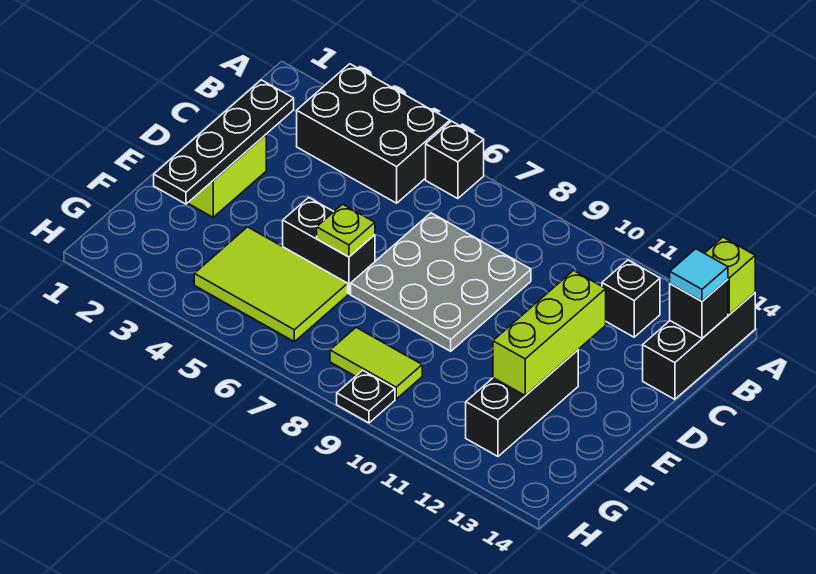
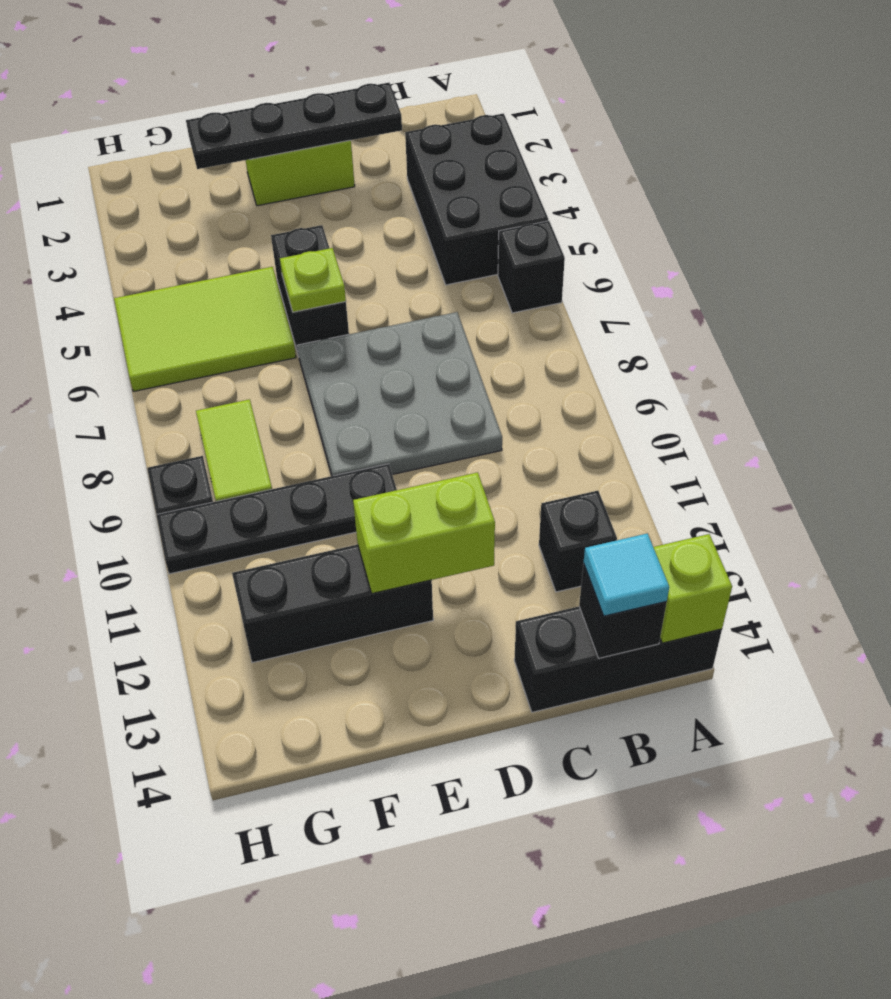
lime brick D12:F12 level 2 -> lime brick D12:E12 level 2
none -> black plate E10:H10 level 1
lime tile F4:G6 level 1 -> lime tile F5:H6 level 1

